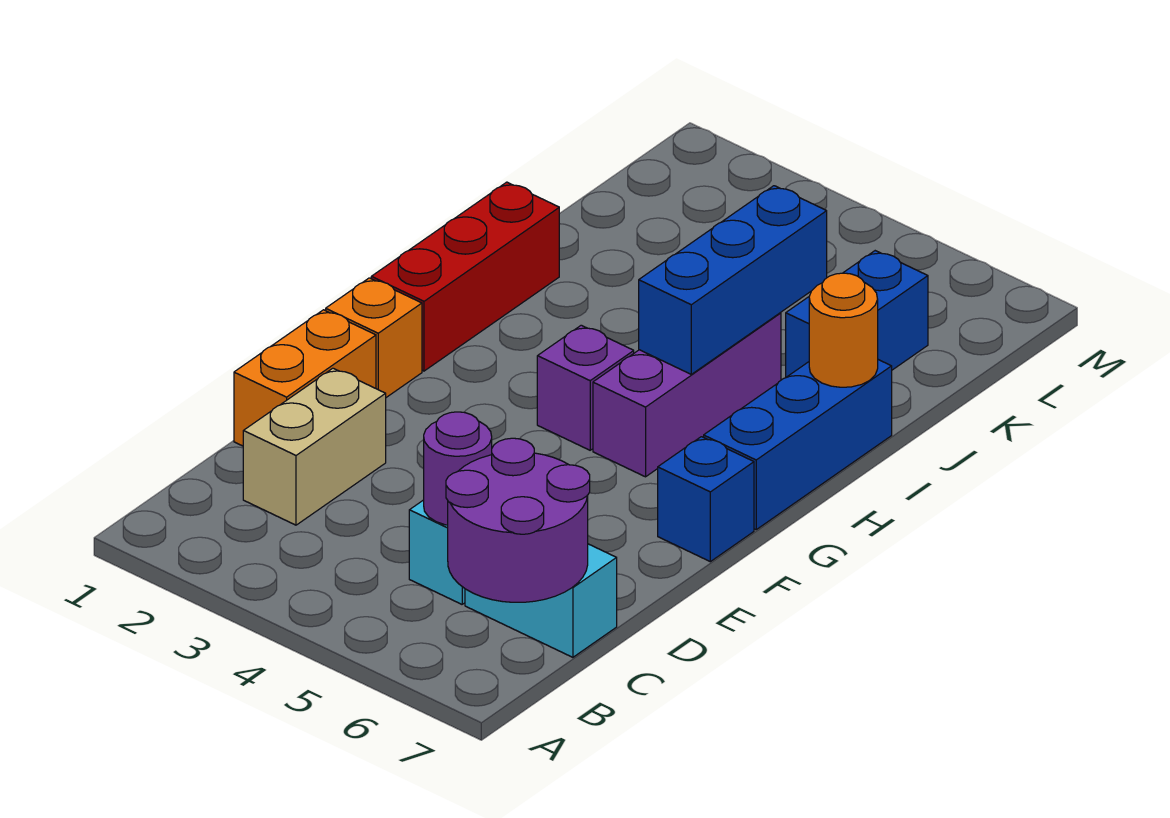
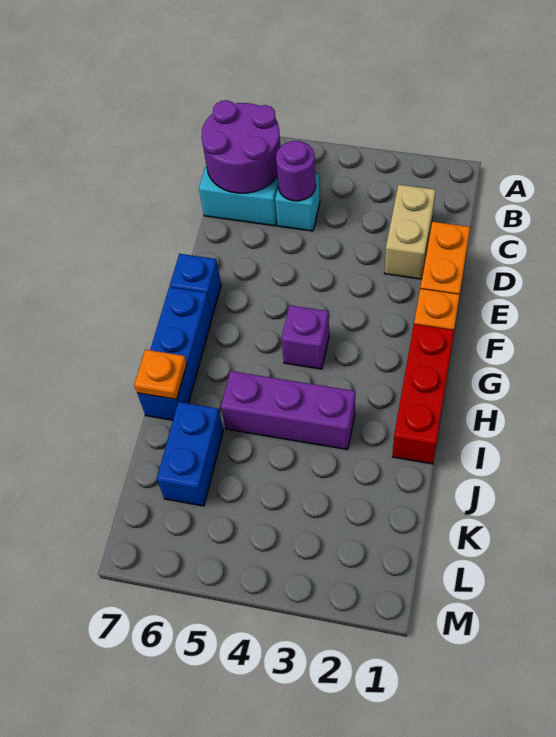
purple brick G5:I5 level 1 -> purple brick I3:I5 level 1
blue brick H5:J5 level 2 -> none
orange round brick I7 level 2 -> orange plate I7 level 2

